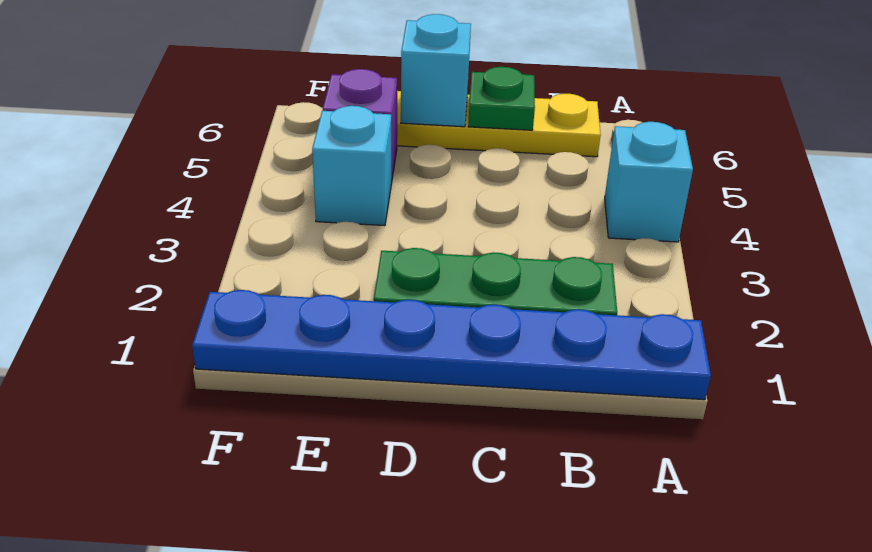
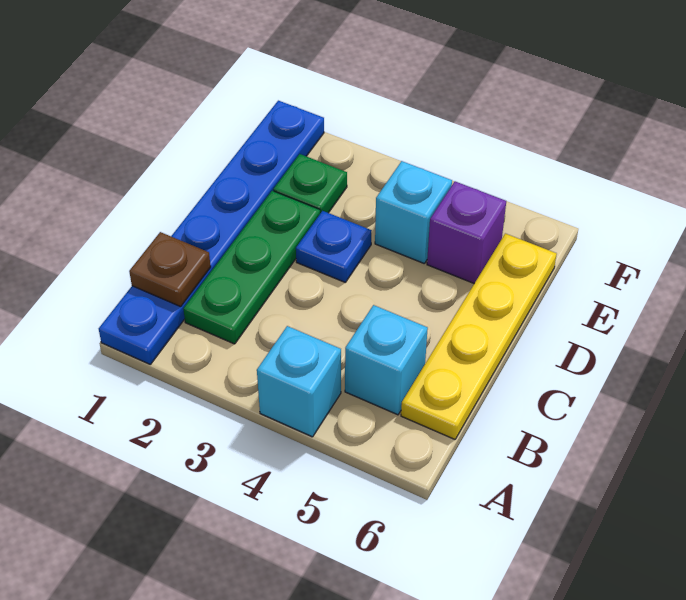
none -> brown plate B1 level 2
green plate C6 level 2 -> green plate E2 level 1
none -> blue plate D3 level 1
cyan brick D6 level 2 -> cyan brick B5 level 1

